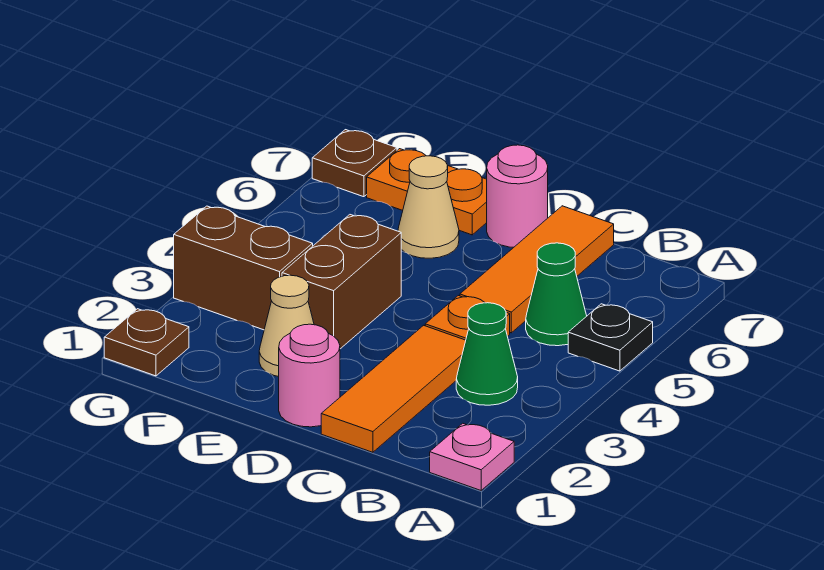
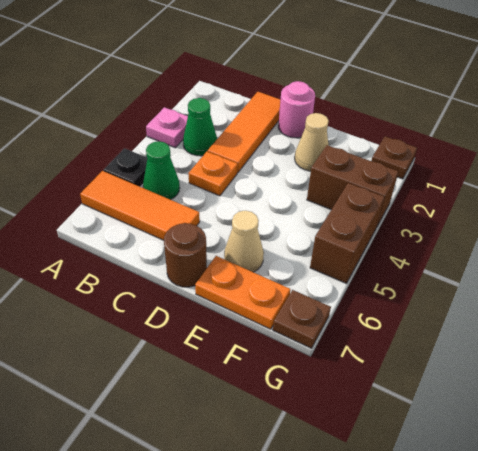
pink plate A1 level 1 -> pink plate A3 level 1
orange tile C5:C7 level 1 -> orange tile A6:C6 level 1
pink round brick D7 level 1 -> brown round brick D7 level 1
brown brick E3:E4 level 1 -> brown brick G4:G5 level 1

